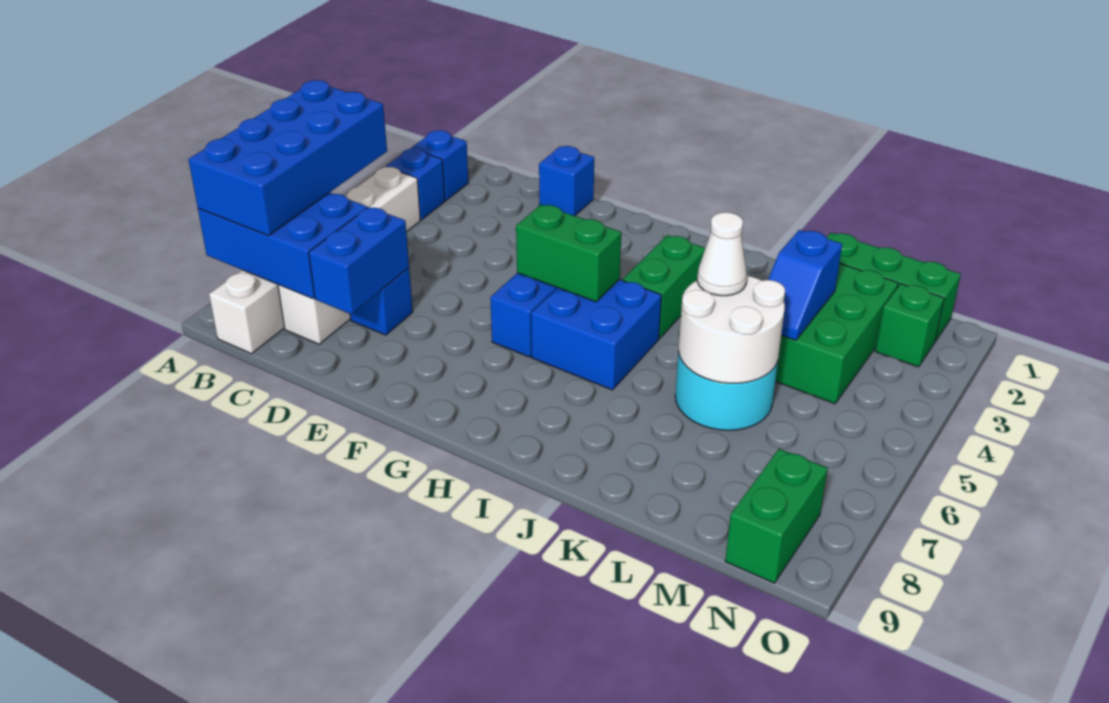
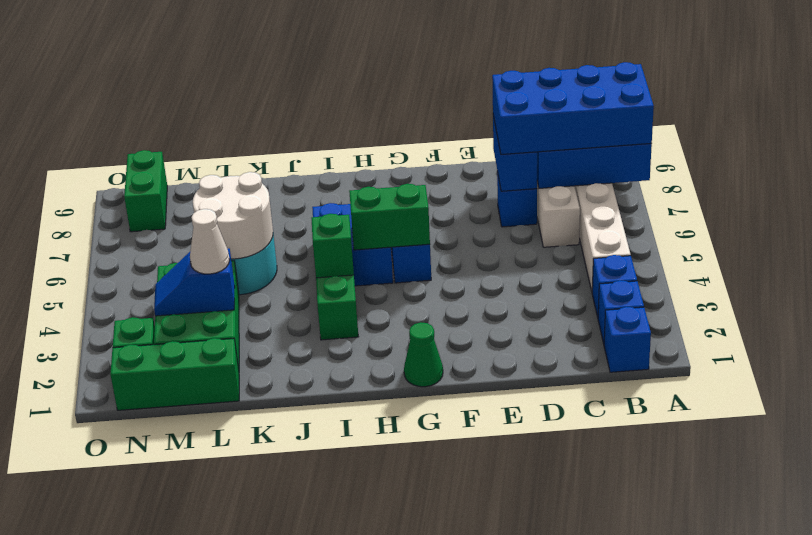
blue brick A5:B8 level 3 -> blue brick A7:D8 level 3
blue brick E1 level 1 -> blue brick B1 level 1
none -> green cone G1 level 1
none -> green brick I4 level 2
white cone K5 level 3 -> white cone L3 level 3
blue slope L3:L4 level 2 top 3 -> blue slope L3:M3 level 2 top L

